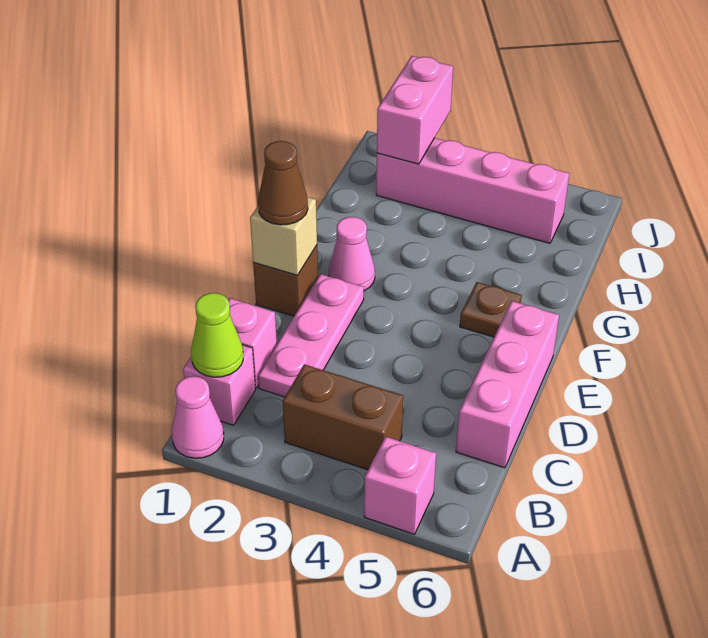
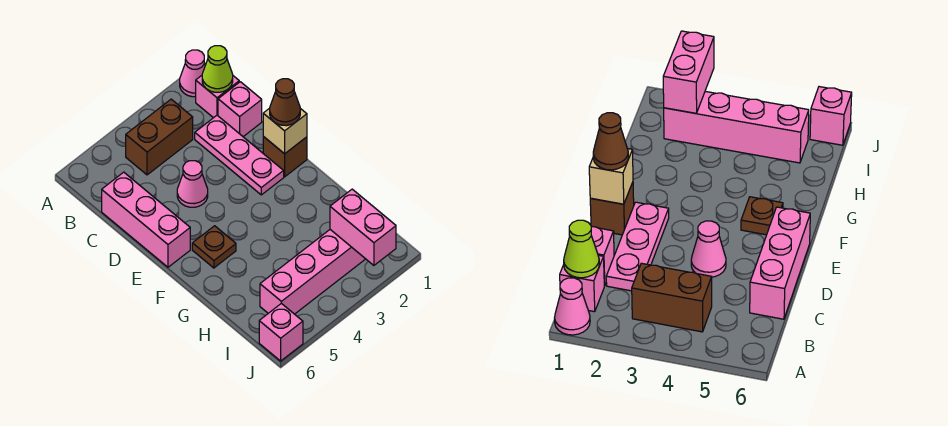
pink brick A5 level 1 -> pink brick J6 level 1
pink cone F2 level 1 -> pink cone D4 level 1

